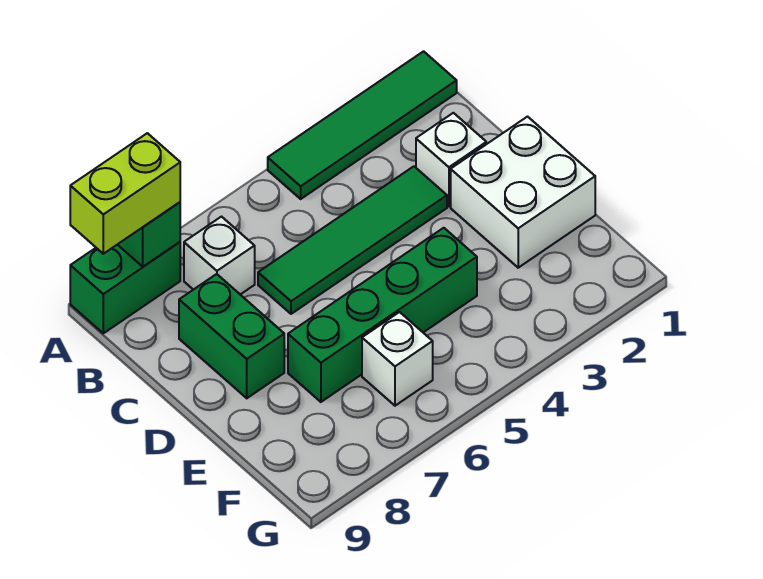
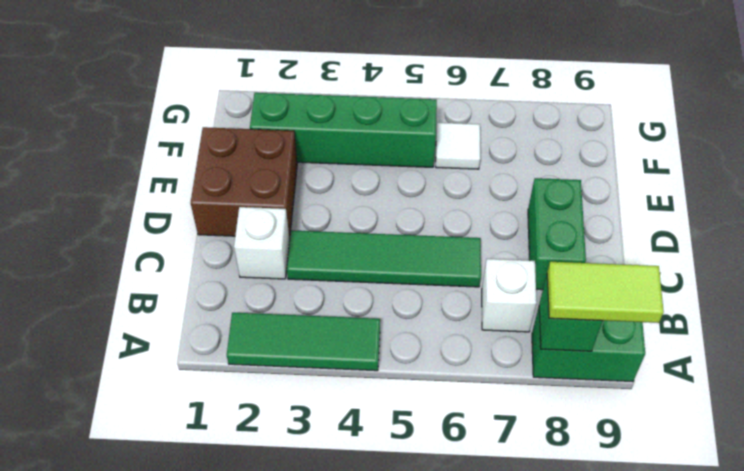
green tile A1:A4 level 1 -> green tile A2:A4 level 1
lime brick A8:A9 level 3 -> lime tile A8:A9 level 3
white brick D1:E2 level 1 -> brown brick D1:E2 level 1
green brick E4:E7 level 1 -> green brick F2:F5 level 1
white brick F6 level 1 -> white tile F6 level 1

